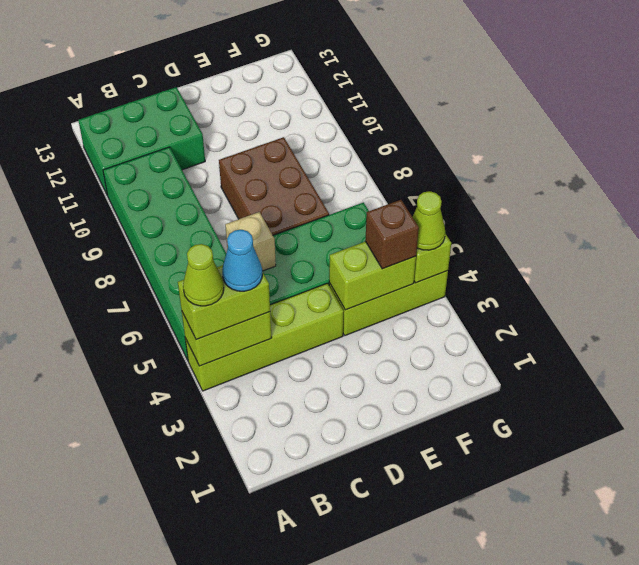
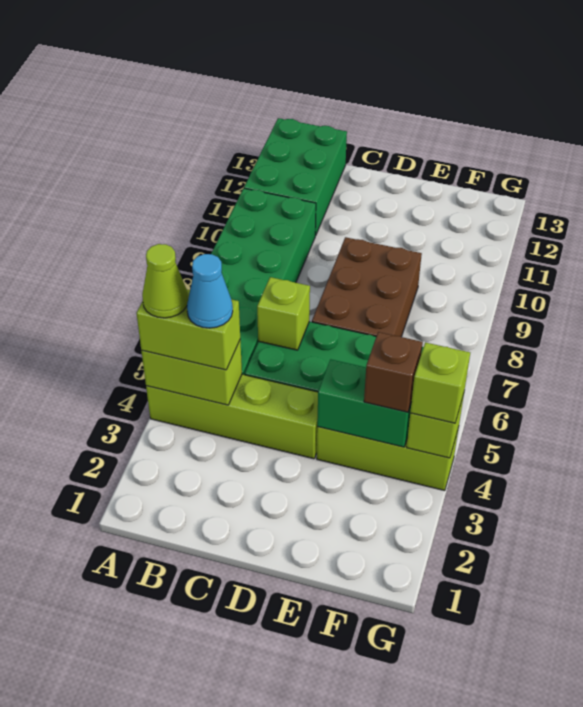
green brick A11:C12 level 1 -> green brick A11:B13 level 1
tan brick C6 level 2 -> lime brick C6 level 2
lime brick E4:F4 level 2 -> green brick E4:F4 level 2
lime cone G4 level 3 -> lime brick G4 level 3

